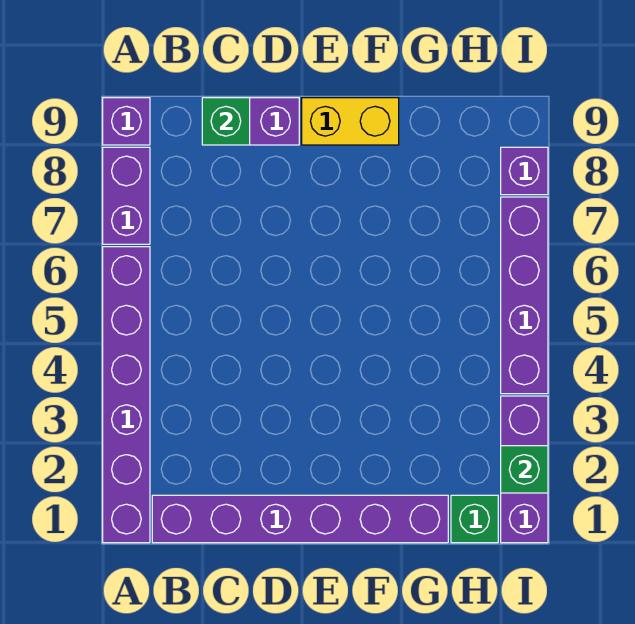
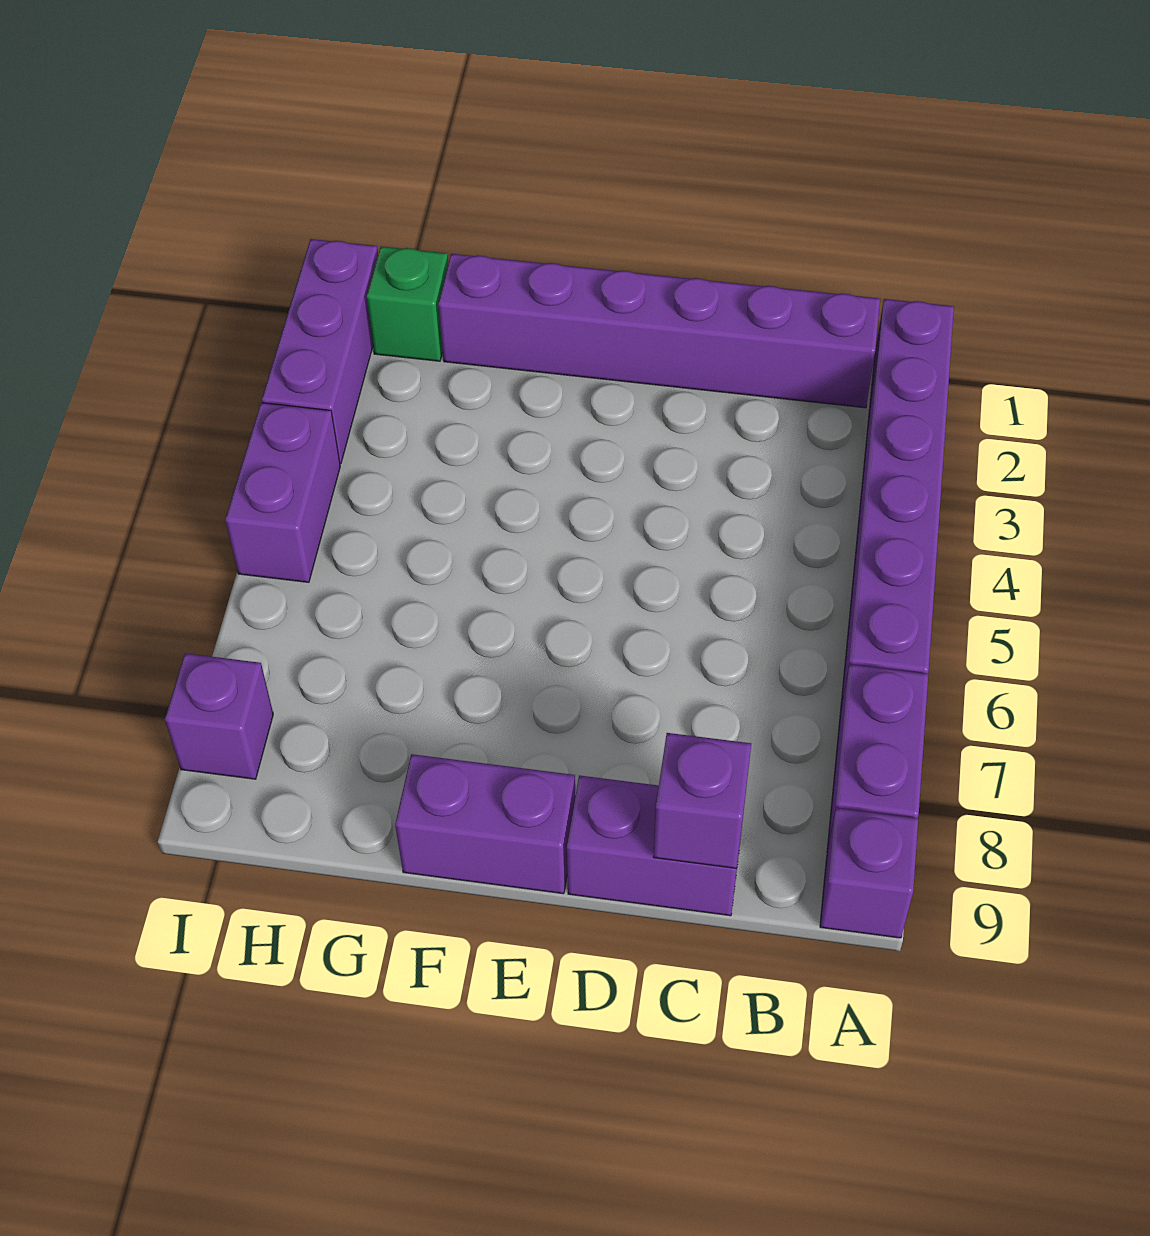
green brick C9 level 2 -> purple brick C9 level 2
yellow brick E9:F9 level 1 -> purple brick E9:F9 level 1
green brick I2 level 2 -> none
purple brick I4:I7 level 1 -> purple brick I4:I5 level 1

